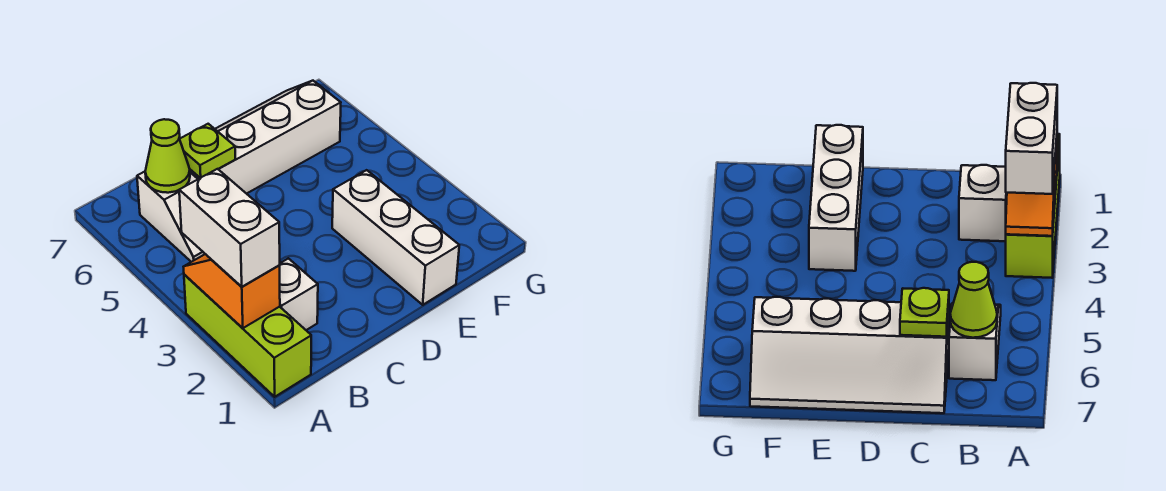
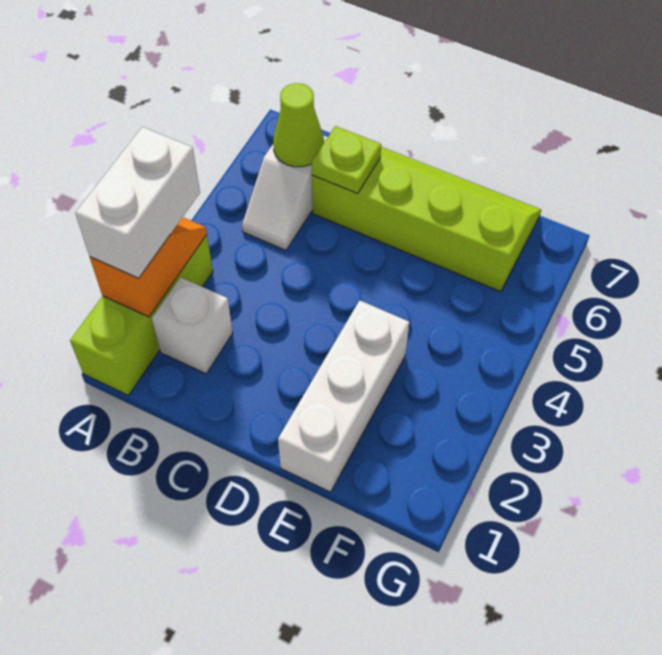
white slope C6:F7 level 1 top 6 -> lime slope C6:F7 level 1 top 6

